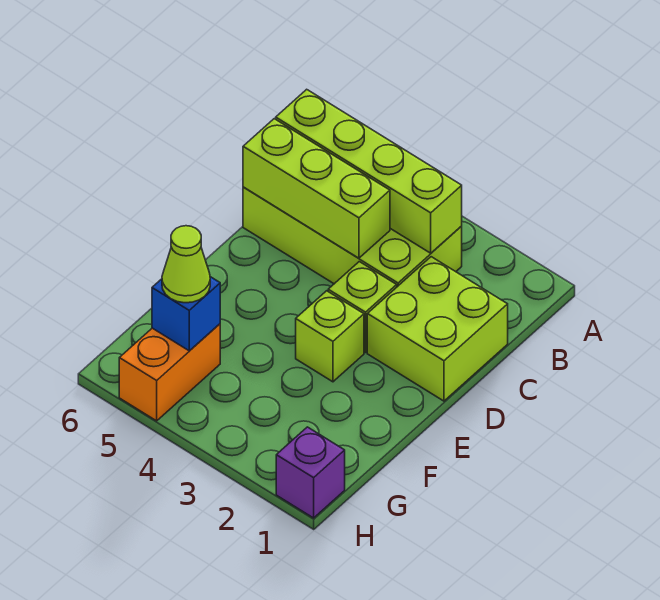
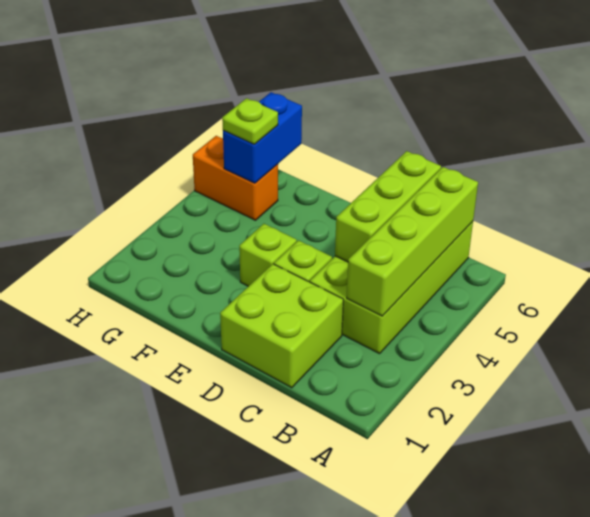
blue brick G5 level 2 -> blue brick G5:G6 level 2
lime cone G5 level 3 -> lime plate G5 level 3
purple brick H1 level 1 -> none

